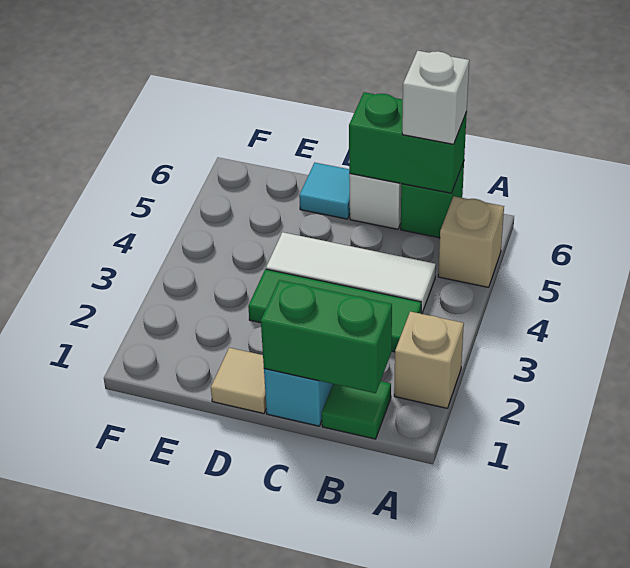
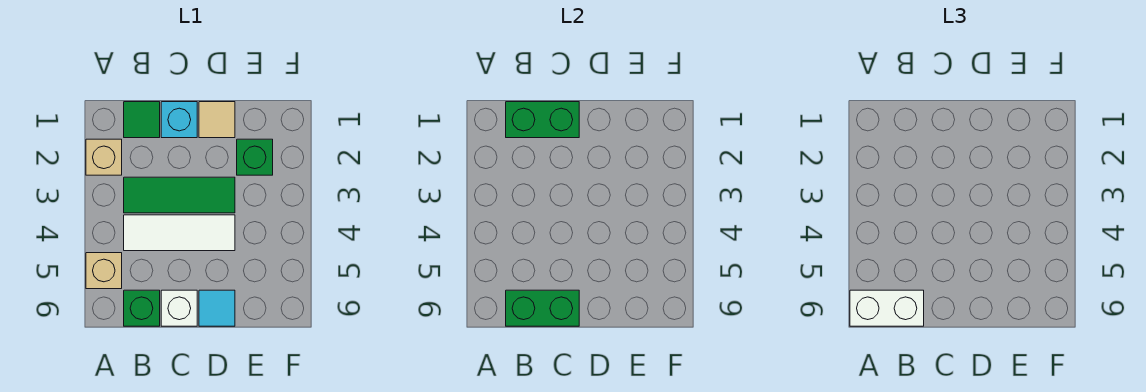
white brick B6 level 3 -> white brick A6:B6 level 3
none -> green brick E2 level 1

